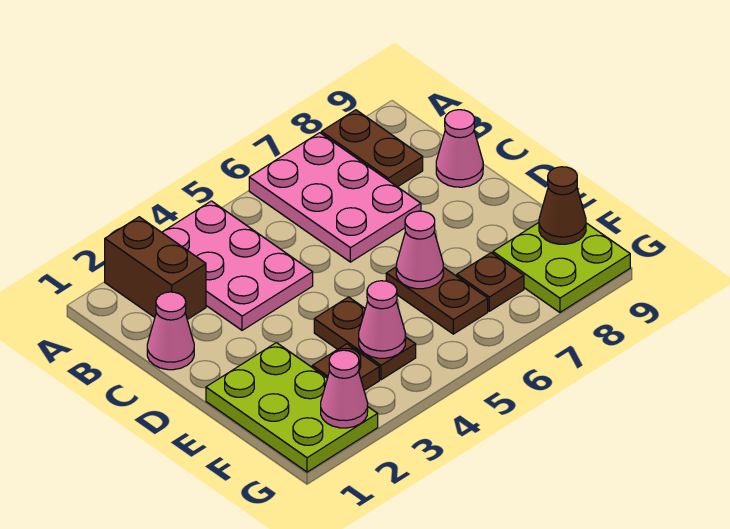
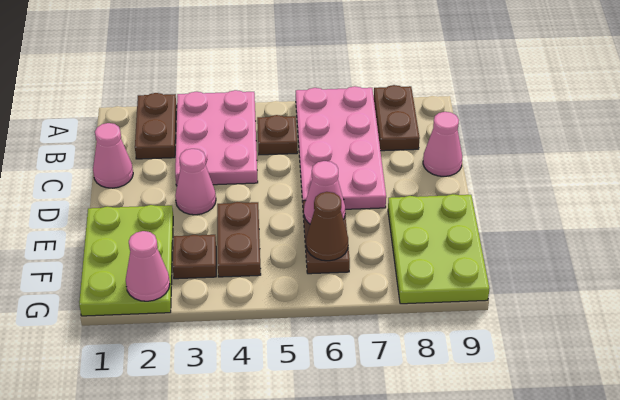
brown brick A2:B2 level 1 -> brown plate A2:B2 level 1
pink plate A6:C7 level 1 -> pink plate A6:D7 level 1
pink cone F4 level 2 -> pink cone D3 level 1
brown plate F7 level 1 -> brown plate B5 level 1
lime plate F8:G9 level 1 -> lime plate E8:G9 level 1
brown cone F9 level 2 -> brown cone F6 level 2

